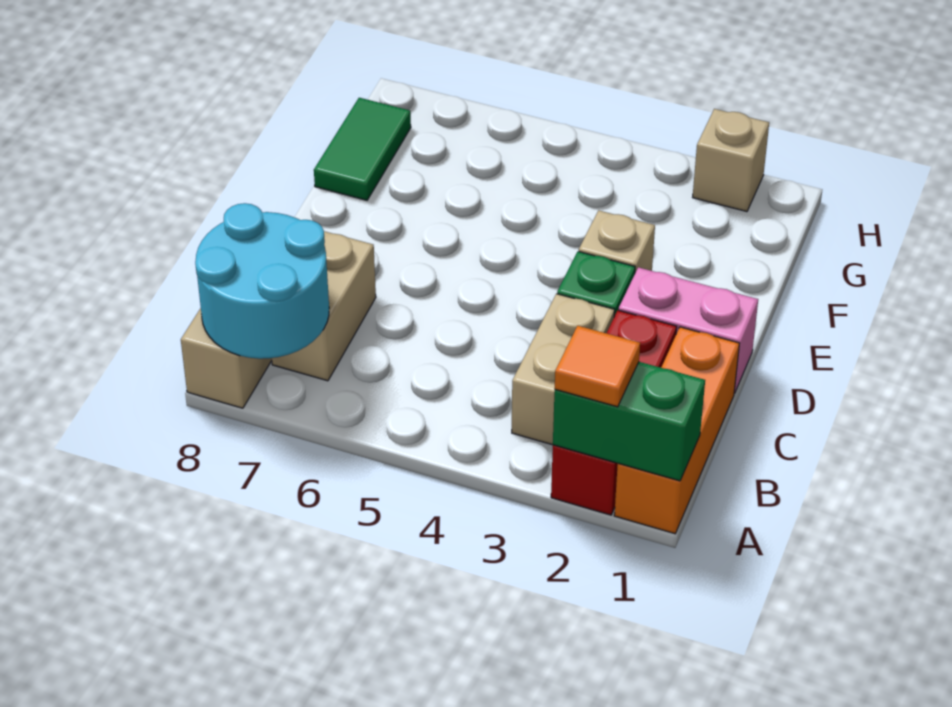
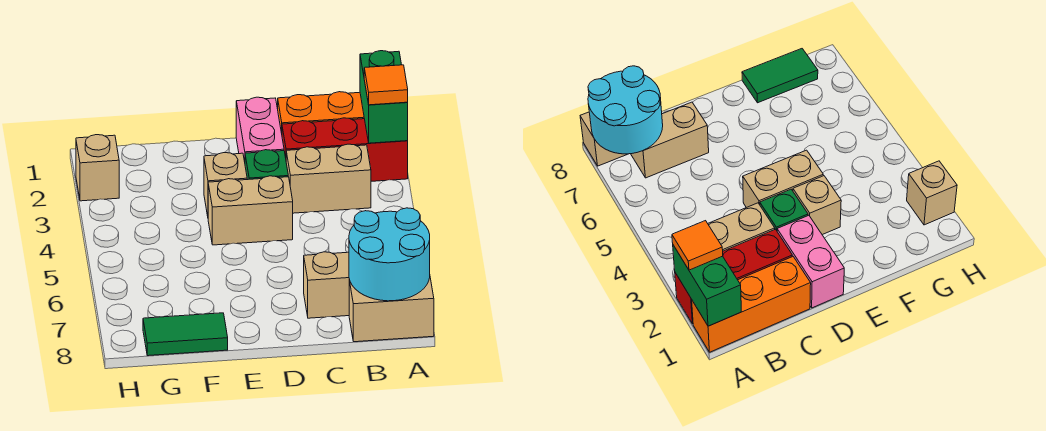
none -> tan brick D4:E4 level 1

